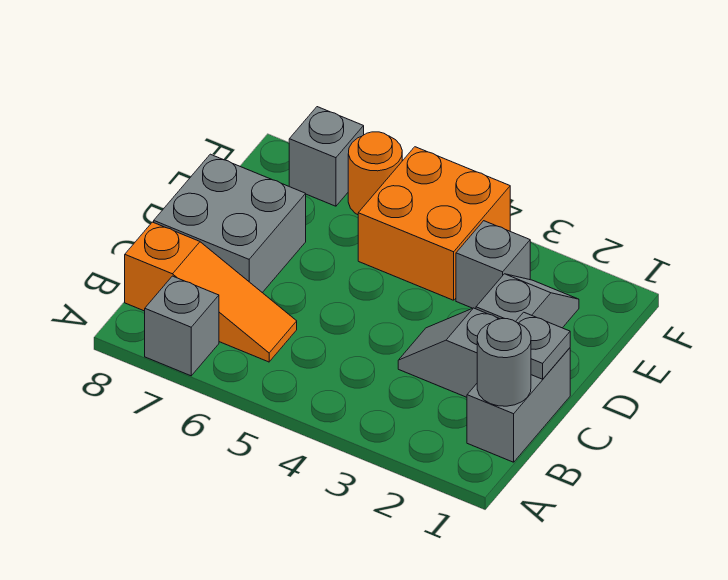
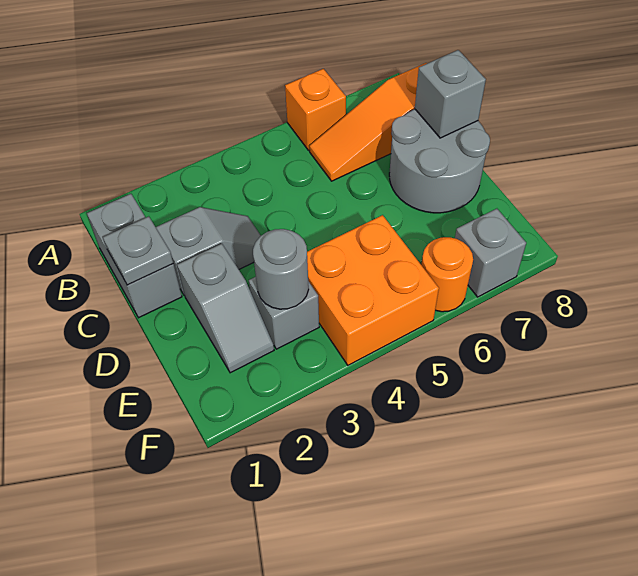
none -> orange brick A6 level 1
grey brick A7 level 1 -> grey brick C8 level 2
grey round brick B1 level 2 -> grey round brick E3 level 2
grey brick C7:D8 level 1 -> grey round brick C7:D8 level 1

